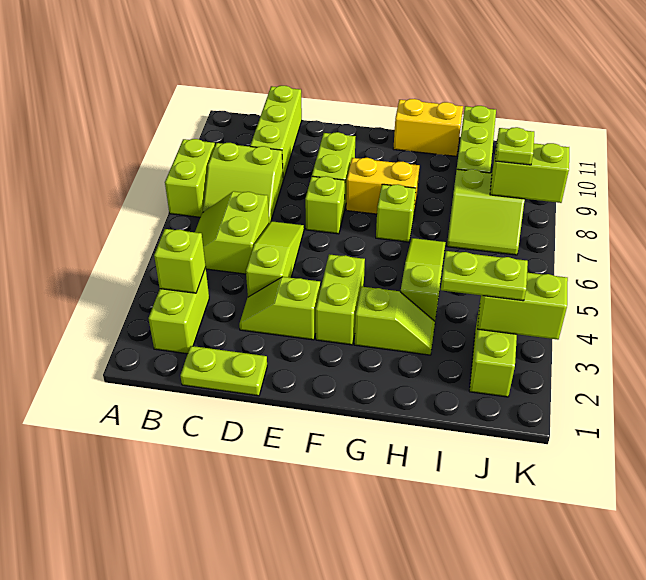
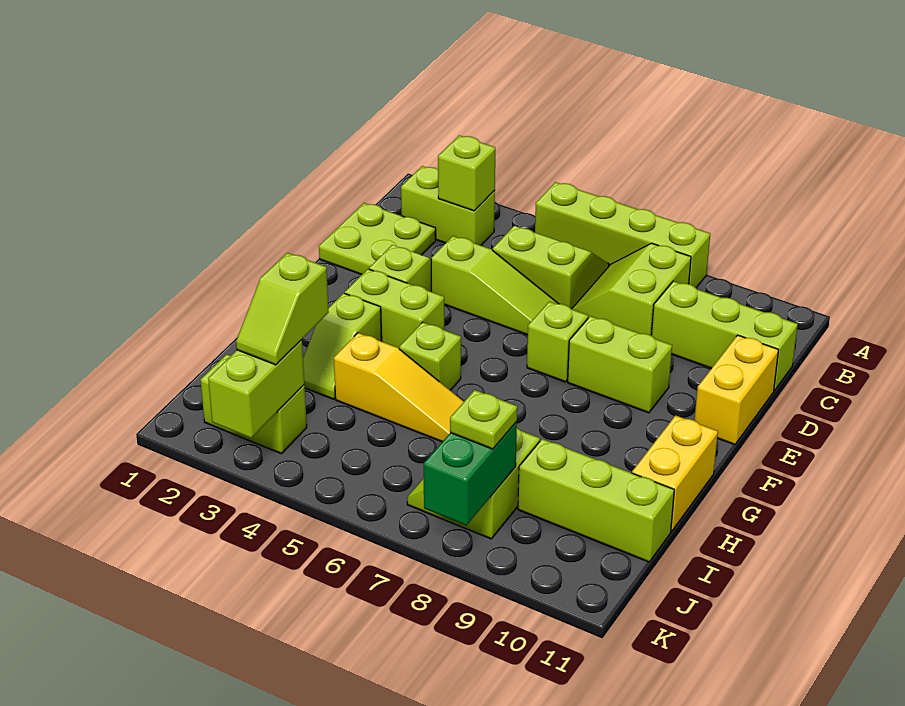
lime brick A7:A8 level 1 -> lime brick A5:A8 level 1
lime plate C1:D1 level 1 -> lime plate C1:D2 level 1
yellow brick F8:G8 level 1 -> yellow brick D11:E11 level 1
lime brick G7 level 1 -> lime brick G5 level 1
lime slope H4:H6 level 1 top 4 -> yellow slope H4:H6 level 1 top 4
lime plate I3:J3 level 3 -> lime slope I3:J3 level 3 top I
lime brick J8:K8 level 2 -> green brick J8:K8 level 2

